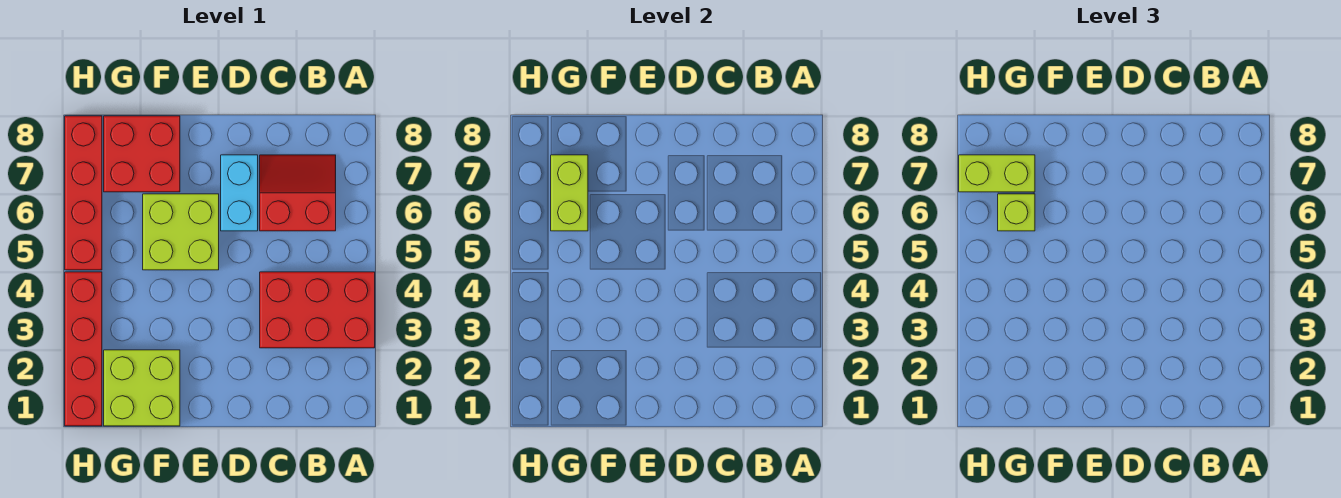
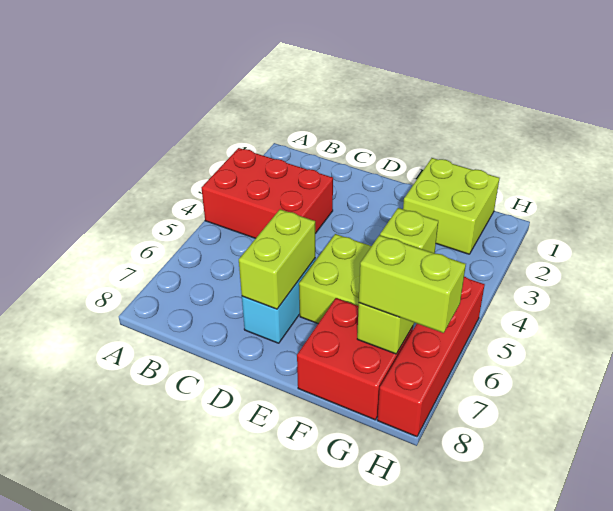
red slope B6:C7 level 1 top 6 -> none
none -> lime brick D6:D7 level 2
red brick H1:H4 level 1 -> none

